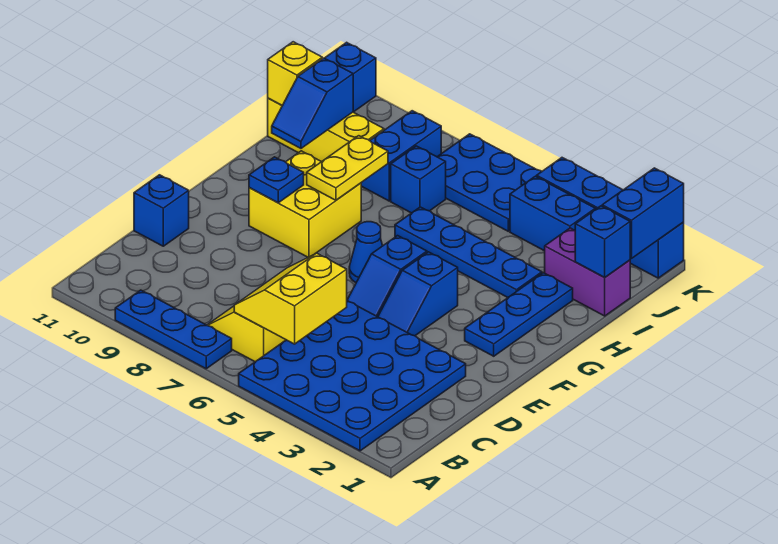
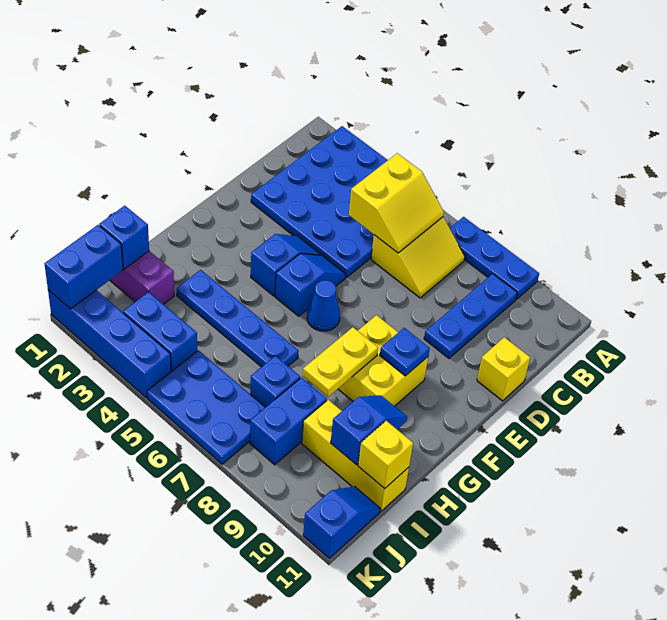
blue brick D11 level 1 -> yellow brick D11 level 1
blue plate F2:H2 level 1 -> blue plate B9:D9 level 1

